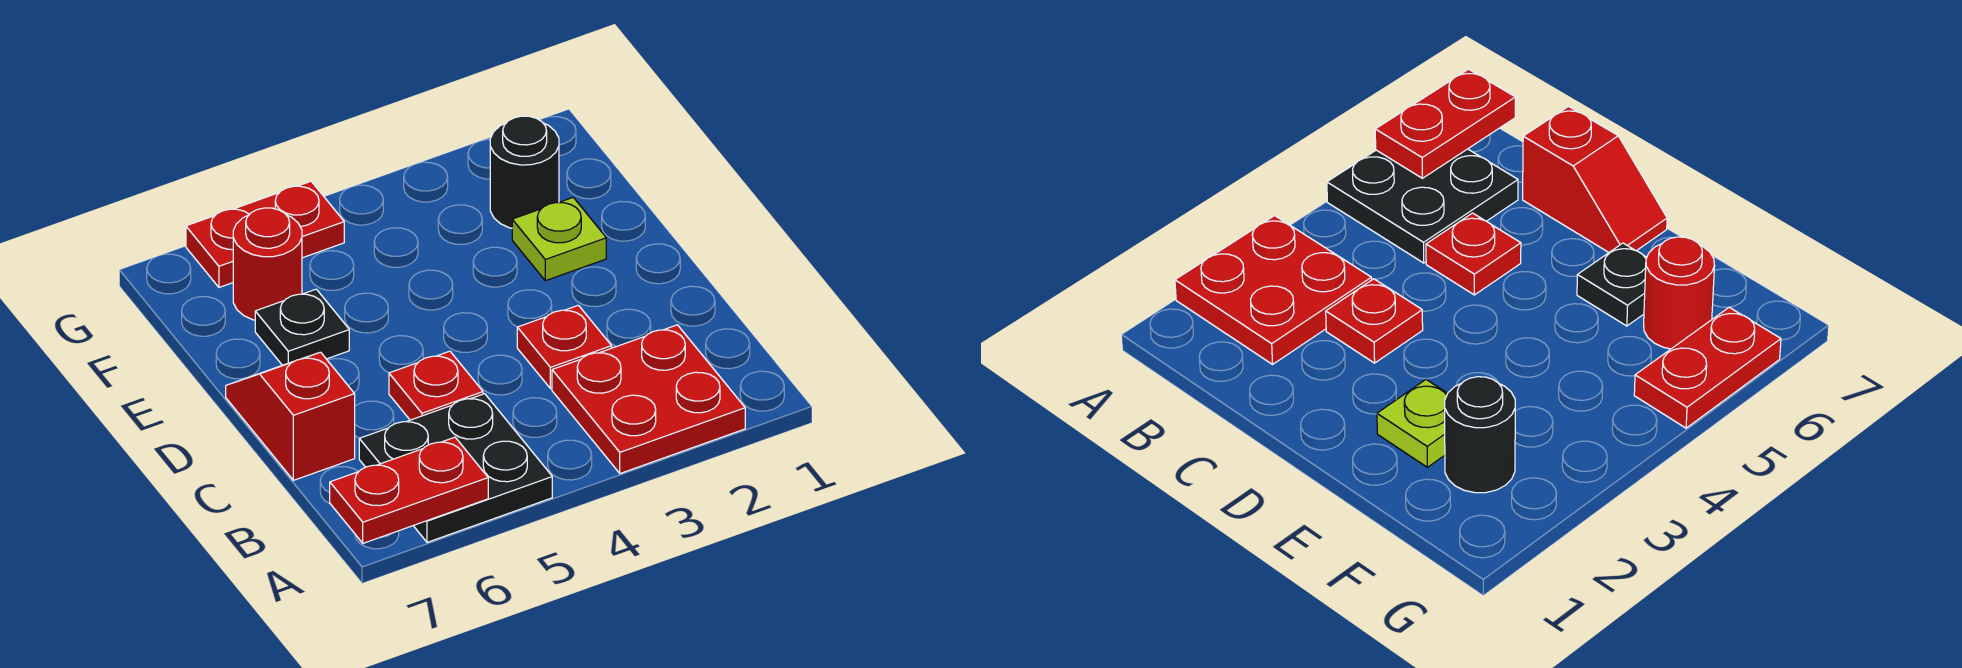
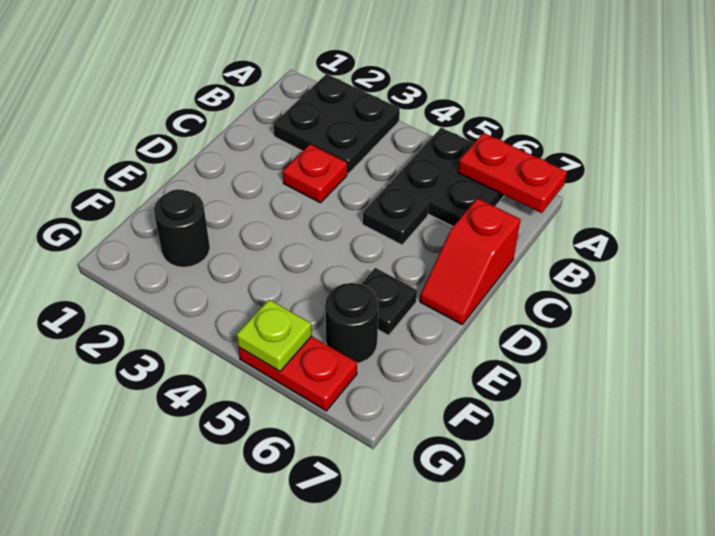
red plate A2:B3 level 1 -> black plate A2:B3 level 1
red plate C5 level 1 -> black plate C5 level 1
lime plate E2 level 1 -> lime plate G5 level 2
red round brick F6 level 1 -> black round brick F6 level 1

